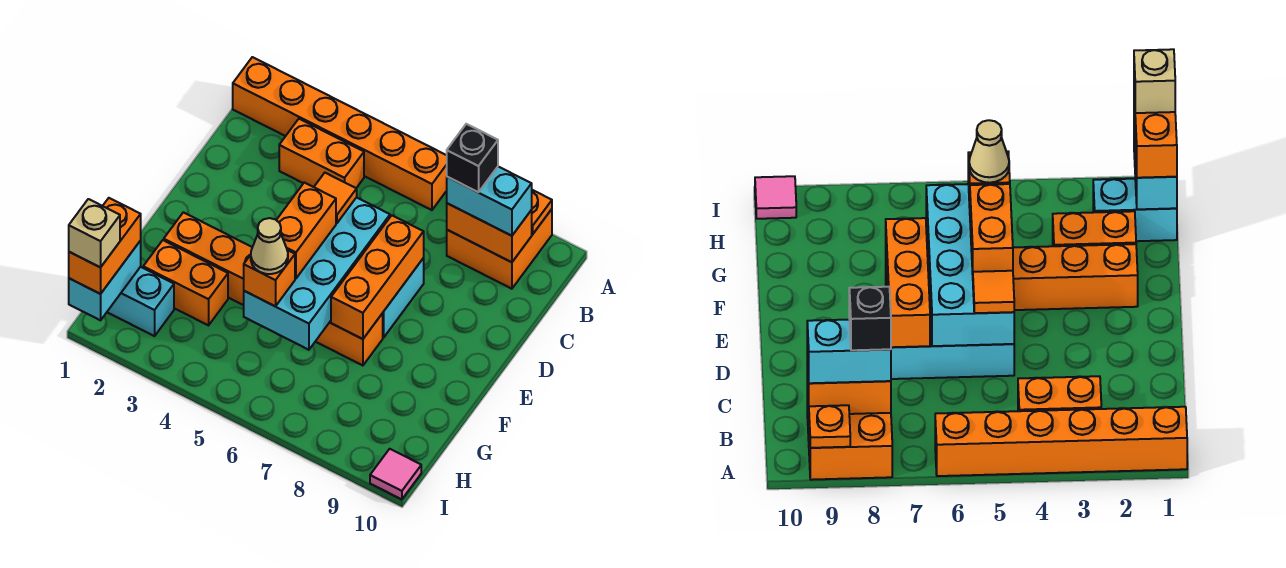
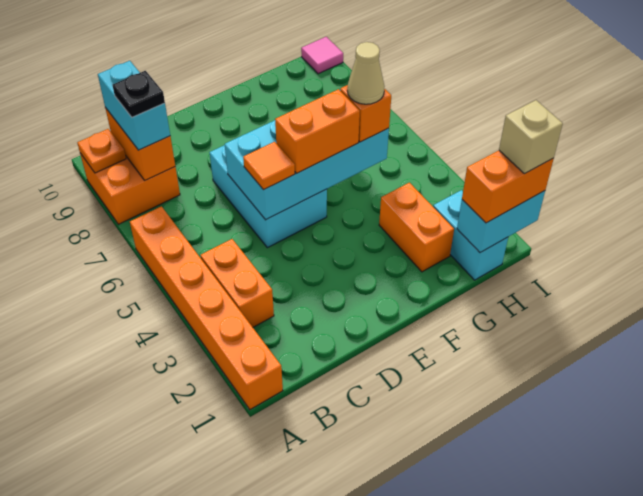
black brick B8 level 4 -> black plate B8 level 4
orange brick D7:F7 level 2 -> none
orange brick F2:F7 level 1 -> none

